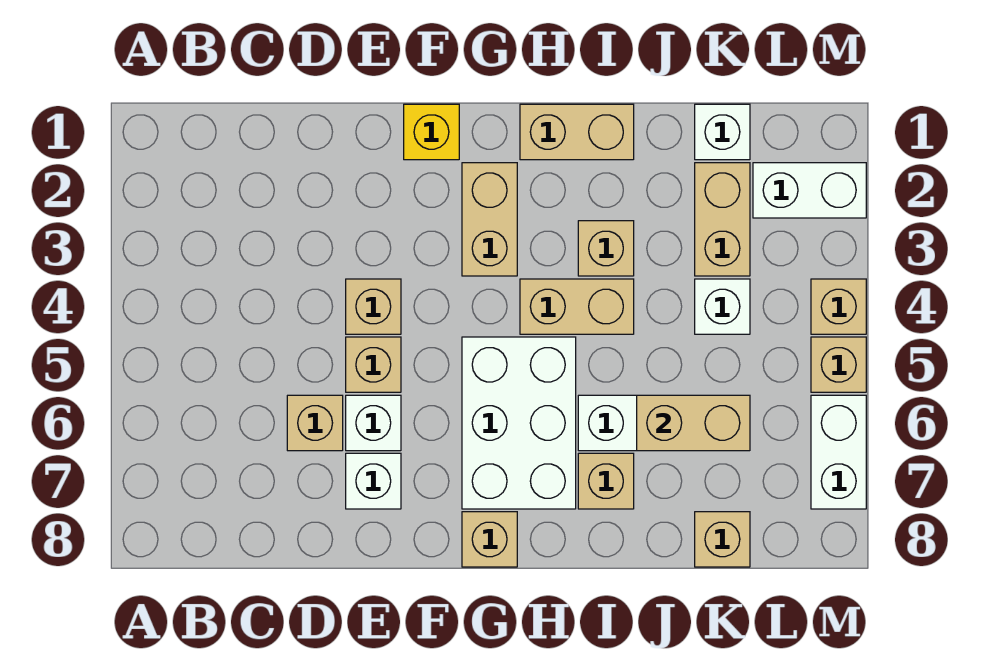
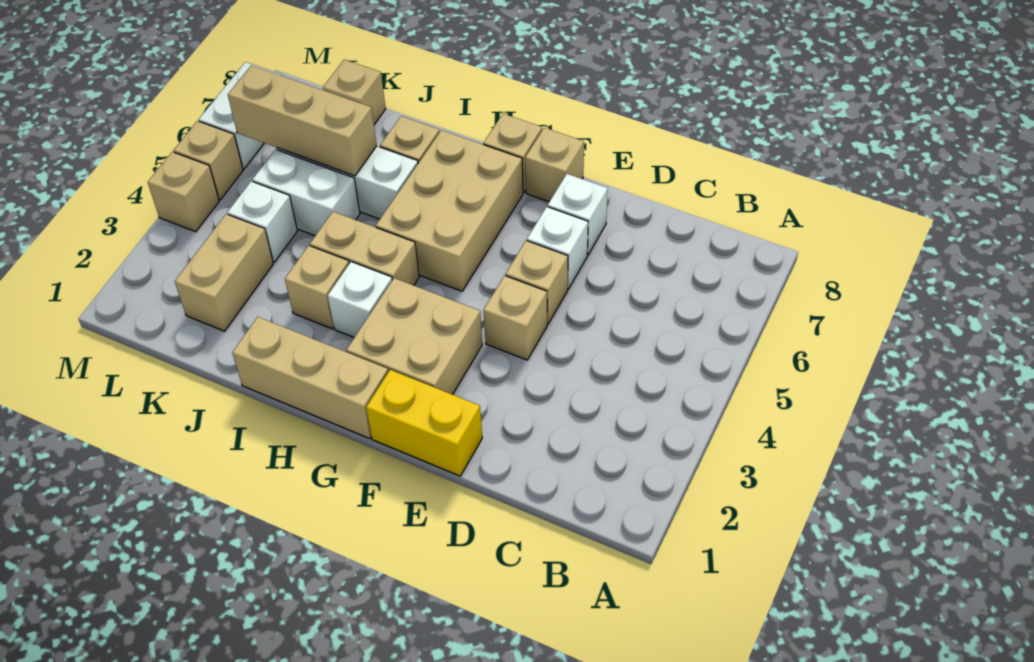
tan brick D6 level 1 -> tan brick F8 level 1
yellow brick F1 level 1 -> yellow brick E1:F1 level 1
tan brick G2:G3 level 1 -> tan brick F2:G3 level 1
white brick G5:H7 level 1 -> tan brick G5:H7 level 1
tan brick H1:I1 level 1 -> tan brick G1:I1 level 1
tan brick J6:K6 level 2 -> tan brick J6:L6 level 2
white brick K1 level 1 -> white brick H3 level 1
white brick L2:M2 level 1 -> white brick J5:K5 level 1

